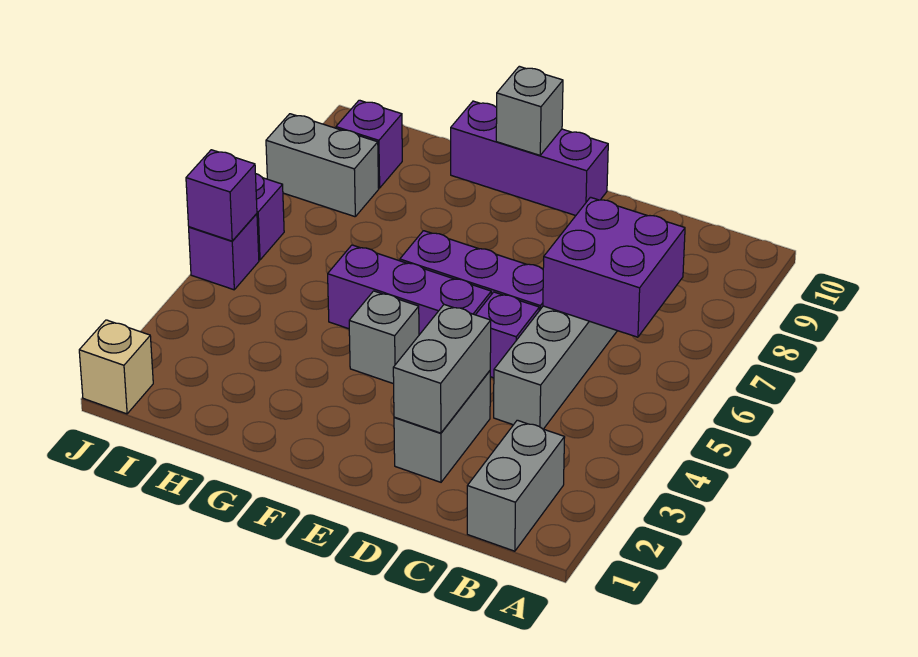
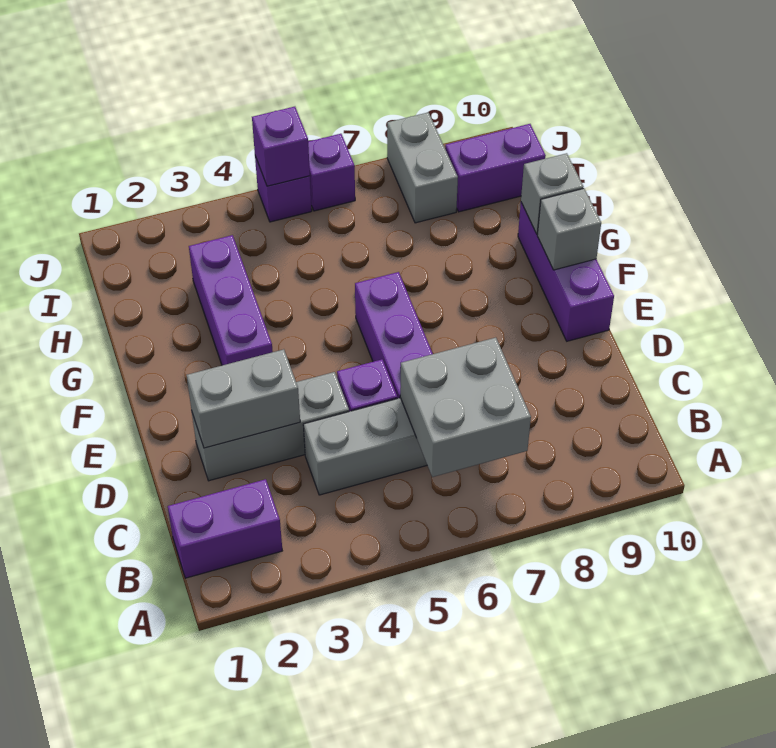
grey brick B1:B2 level 1 -> purple brick B1:B2 level 1
purple brick B6:C7 level 2 -> grey brick B6:C7 level 2
grey brick D2:D3 level 1 -> grey brick D2:D4 level 1
purple brick E5:G5 level 1 -> purple brick F3:H3 level 1
grey brick F4 level 1 -> grey brick G10 level 2
purple brick I9 level 1 -> purple brick I9:I10 level 1
tan brick J1 level 1 -> none

